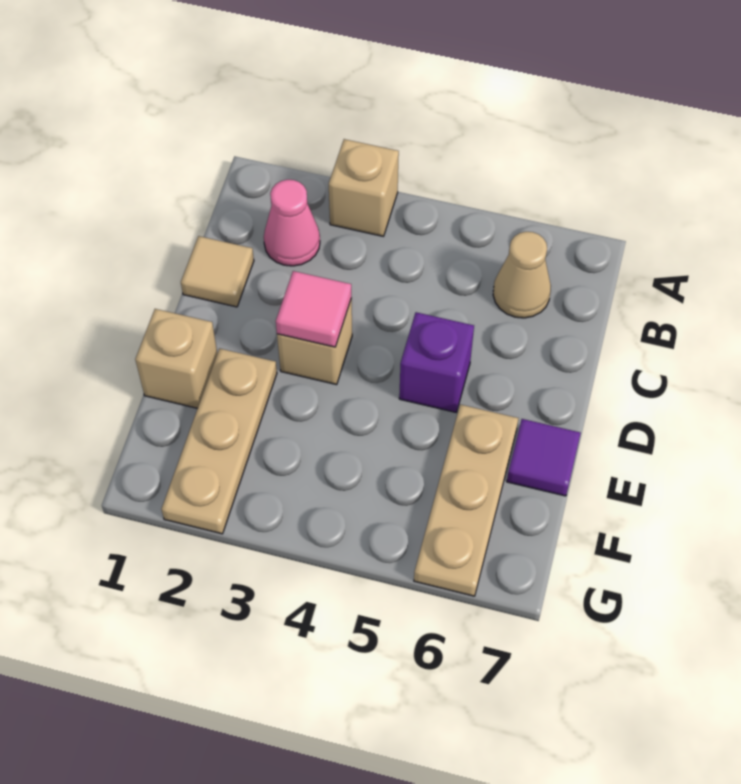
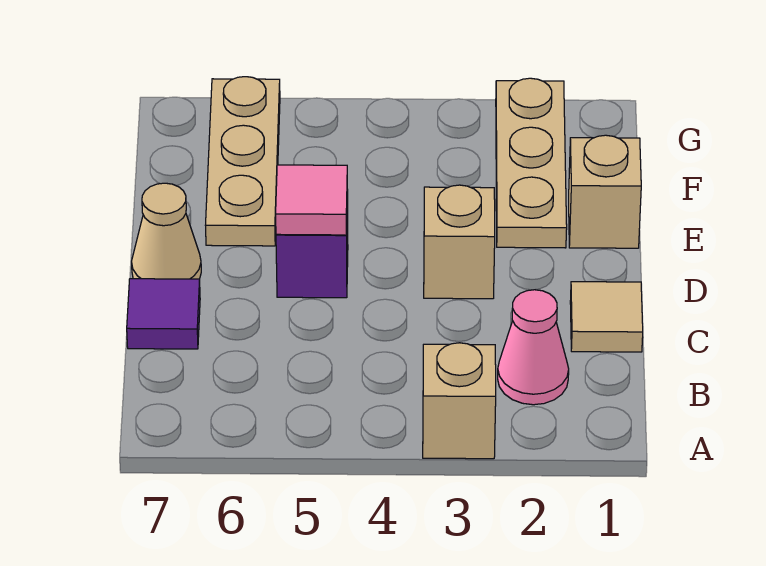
tan cone B6 level 1 -> tan cone D7 level 1
pink tile D3 level 2 -> pink tile D5 level 2
purple tile E7 level 1 -> purple tile C7 level 1

